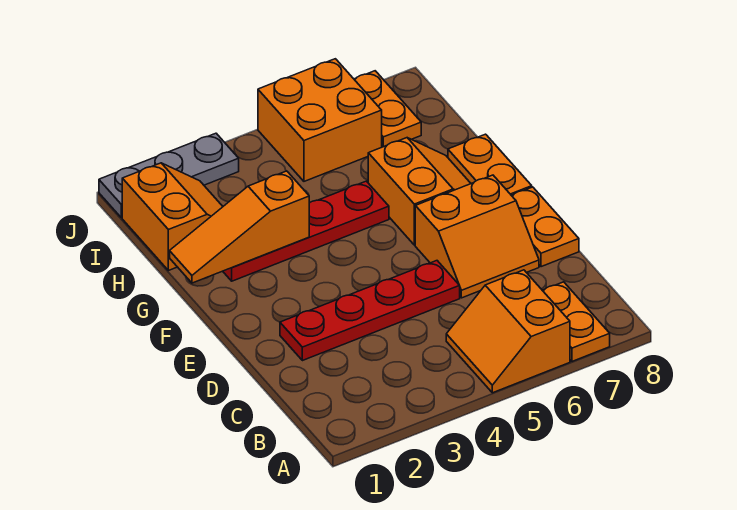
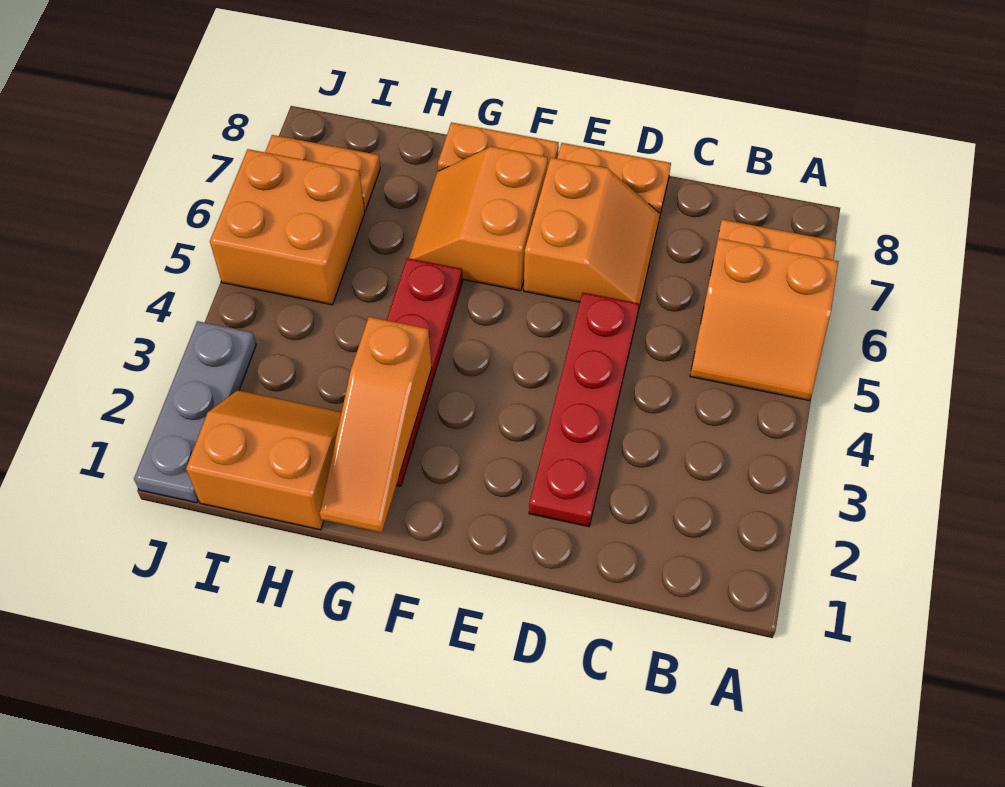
orange slope F6:G7 level 1 top 6 -> orange slope F6:G7 level 1 top F

